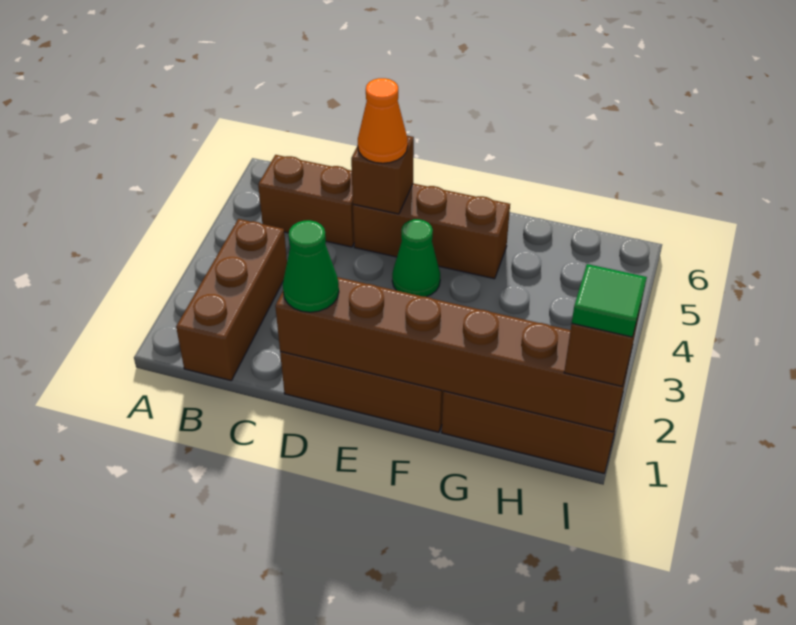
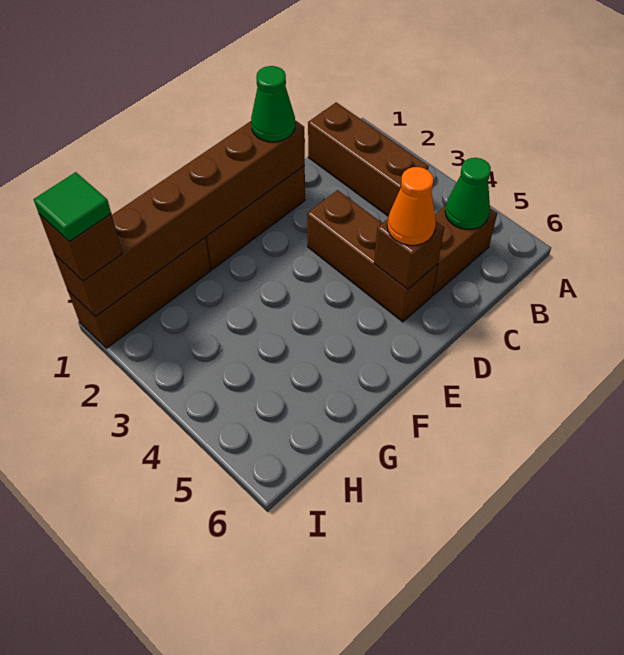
brown brick D5:F5 level 1 -> brown brick D3:D5 level 1
green cone E4 level 1 -> green cone B5 level 2

